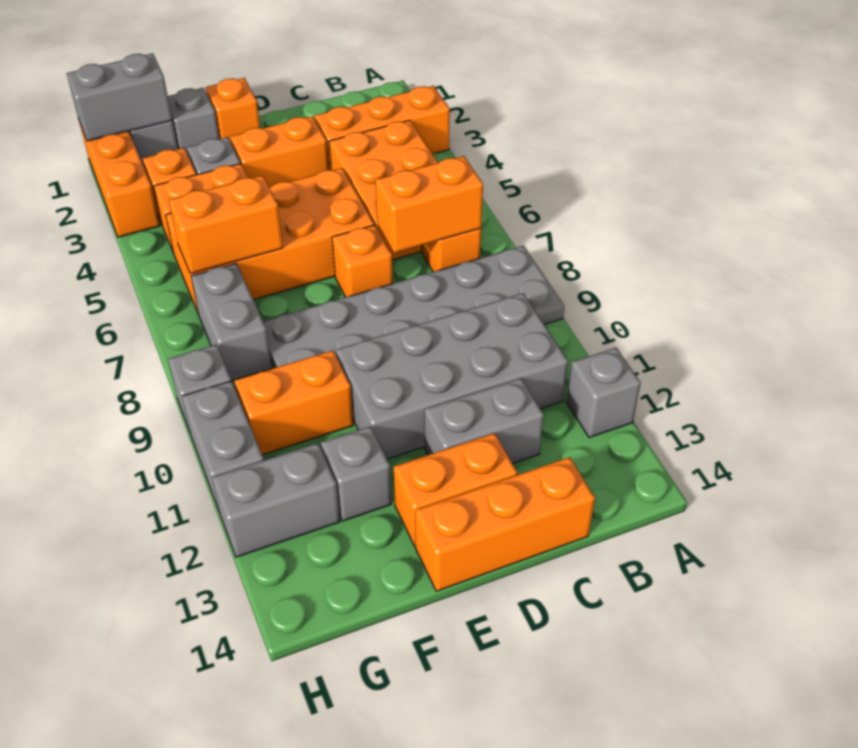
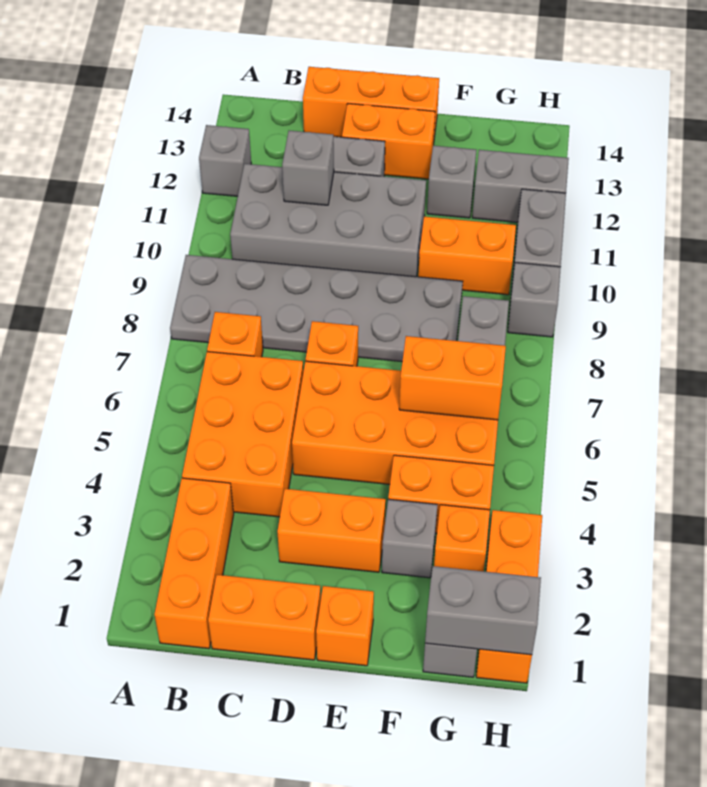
orange brick A3:C3 level 1 -> orange brick B1:B3 level 1
orange brick B7:C7 level 2 -> orange brick C1:D1 level 1
grey brick F1 level 1 -> grey brick C11 level 2

